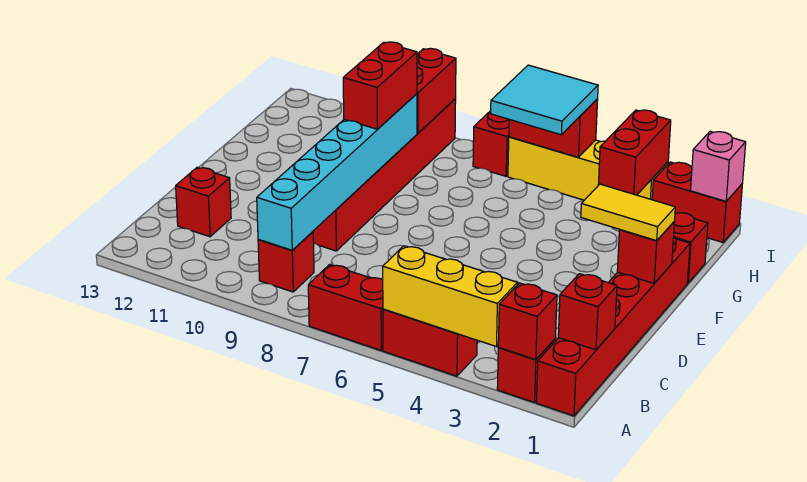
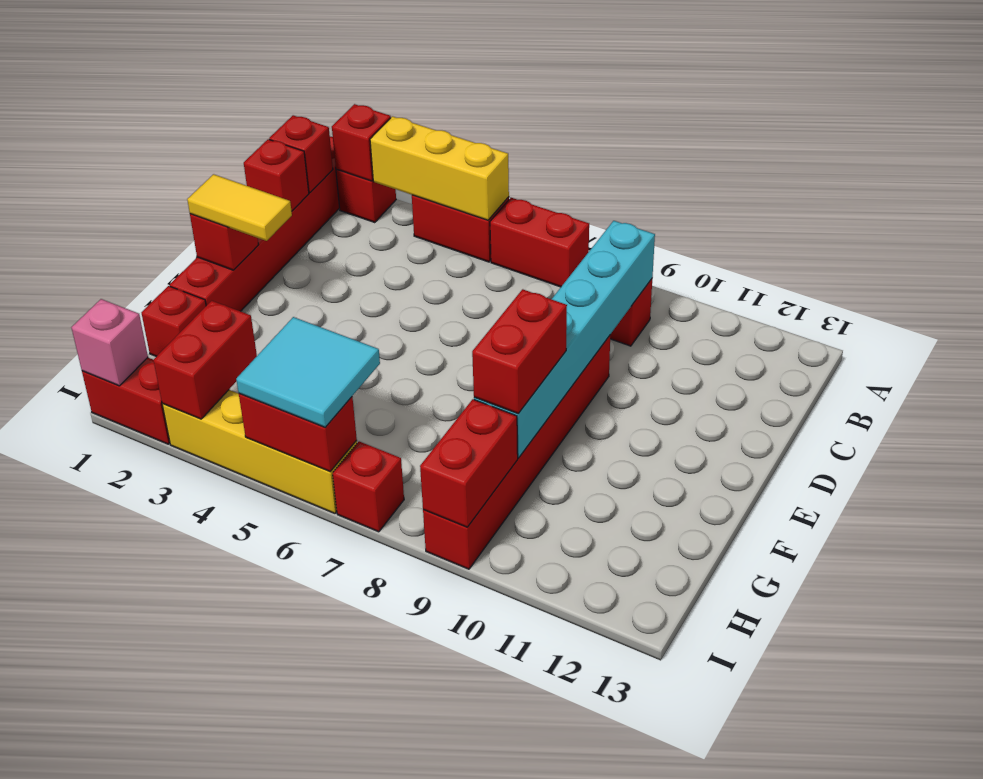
red brick C12 level 1 -> red brick C1 level 2

